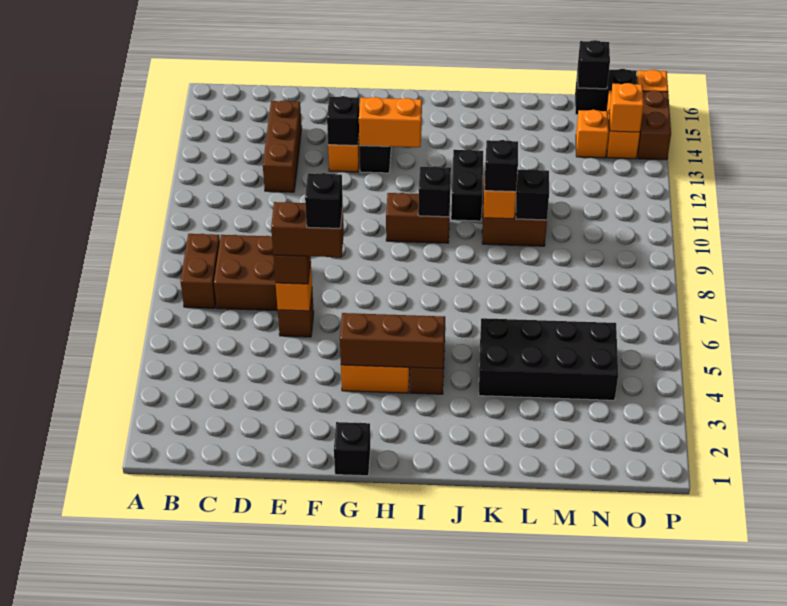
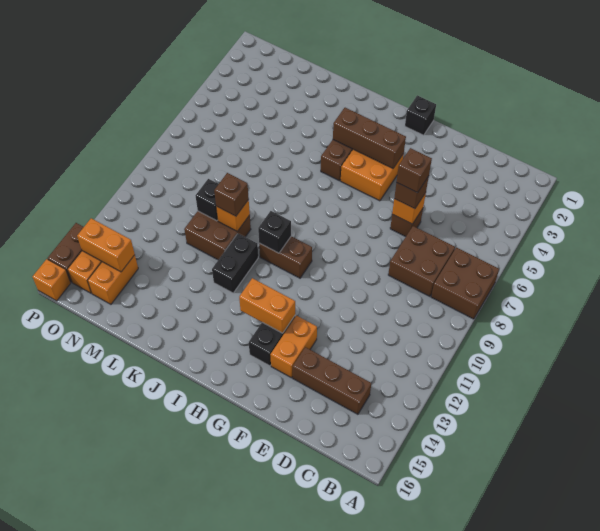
brown brick B7:B8 level 1 -> brown brick A7:B8 level 1
brown brick D12:D14 level 1 -> brown brick C14:E14 level 1
brown brick E6:F6 level 4 -> brown brick E6 level 4
black brick F6 level 5 -> none
black brick F13 level 2 -> none
black brick K4:N5 level 1 -> none
black brick K10 level 3 -> brown brick K10 level 3
orange brick N14 level 1 -> orange brick N14:N15 level 1
black brick N16:O16 level 1 -> none
black brick N16 level 2 -> none
orange brick O14 level 2 -> orange brick N14:O14 level 2

